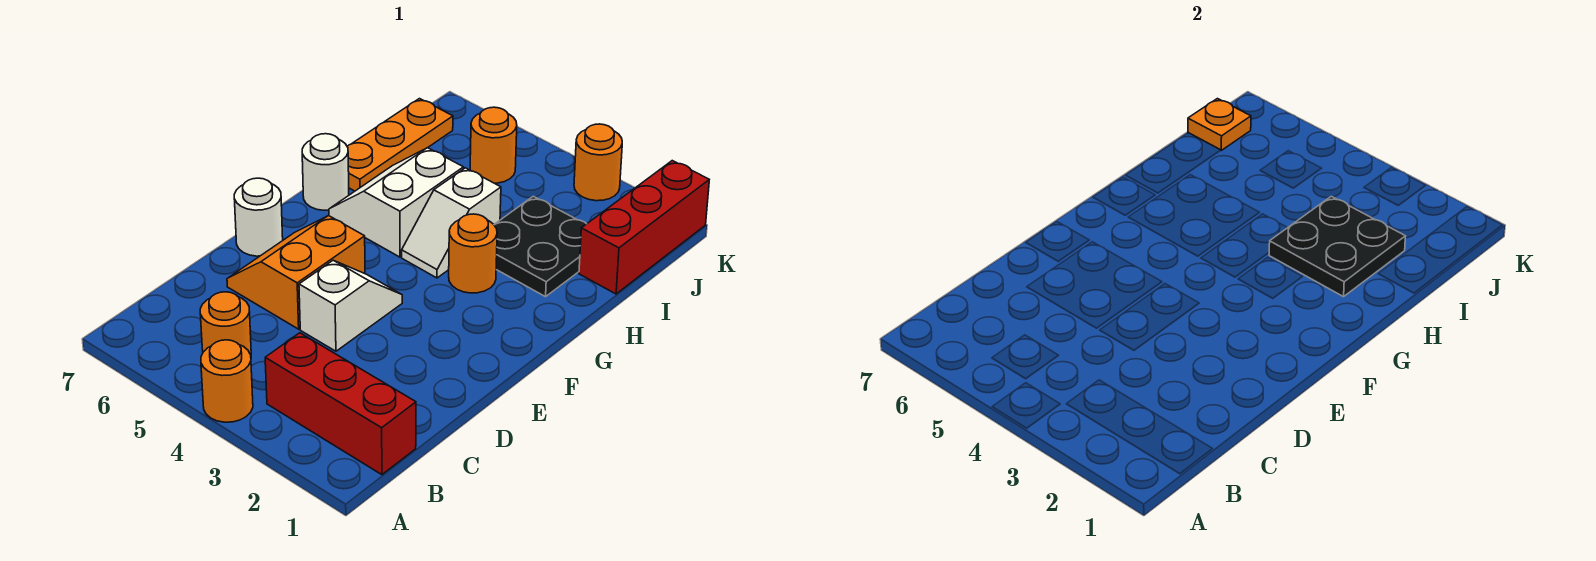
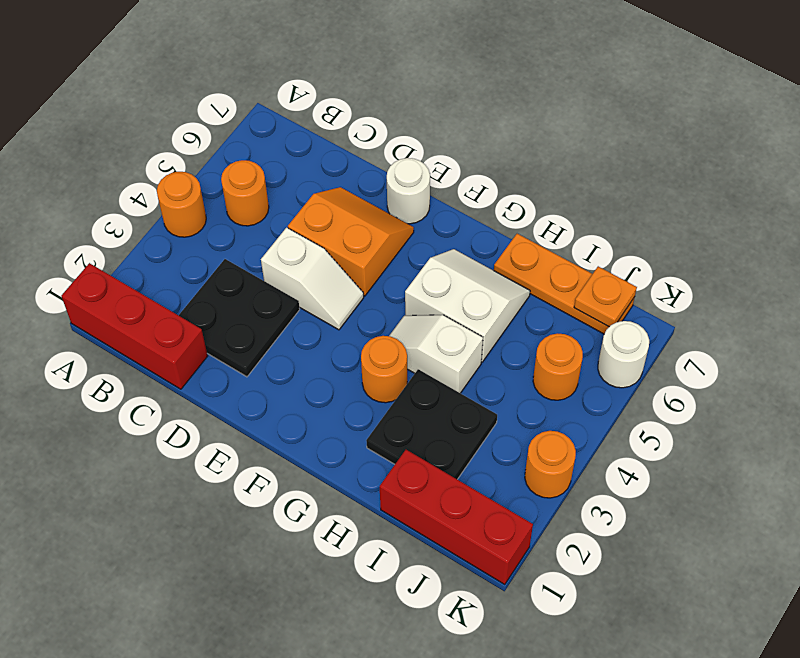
red brick B1:B3 level 1 -> red brick A1:C1 level 1
white round brick G7 level 1 -> white round brick K6 level 1
black plate H2:I3 level 2 -> black plate C2:D3 level 1

